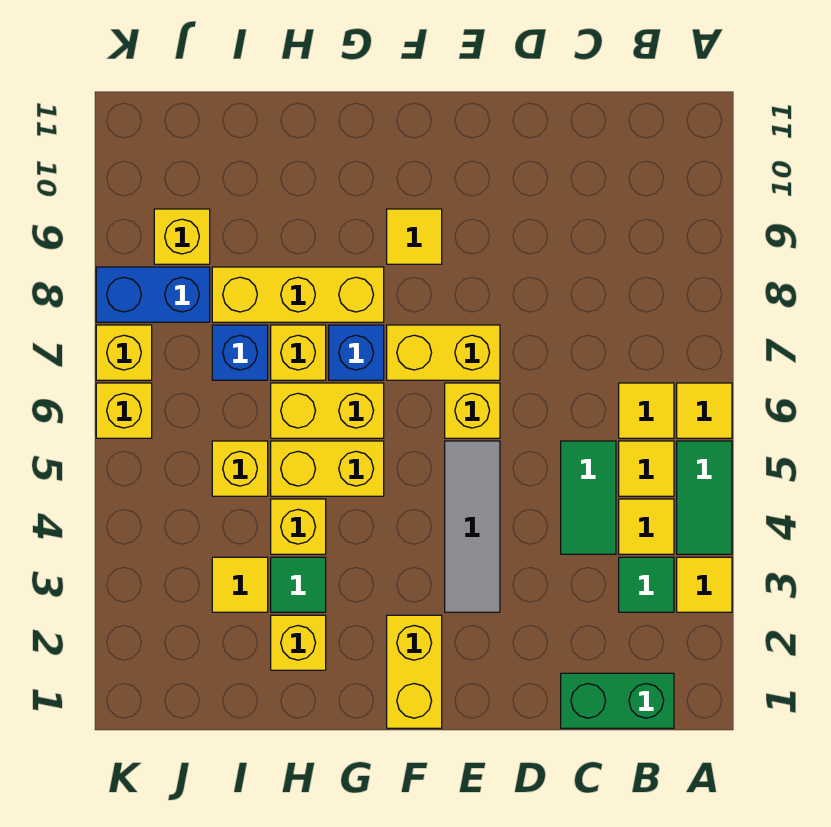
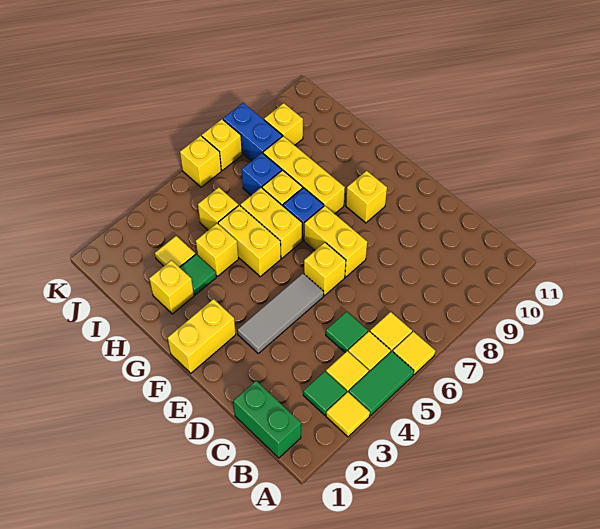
green tile C4:C5 level 1 -> green tile C5 level 1
yellow tile F9 level 1 -> yellow brick F9 level 1

